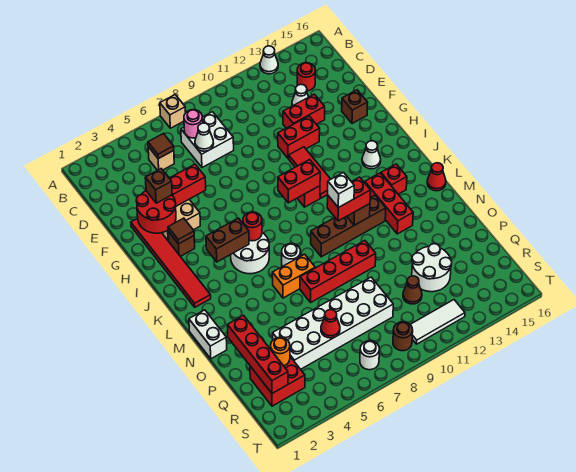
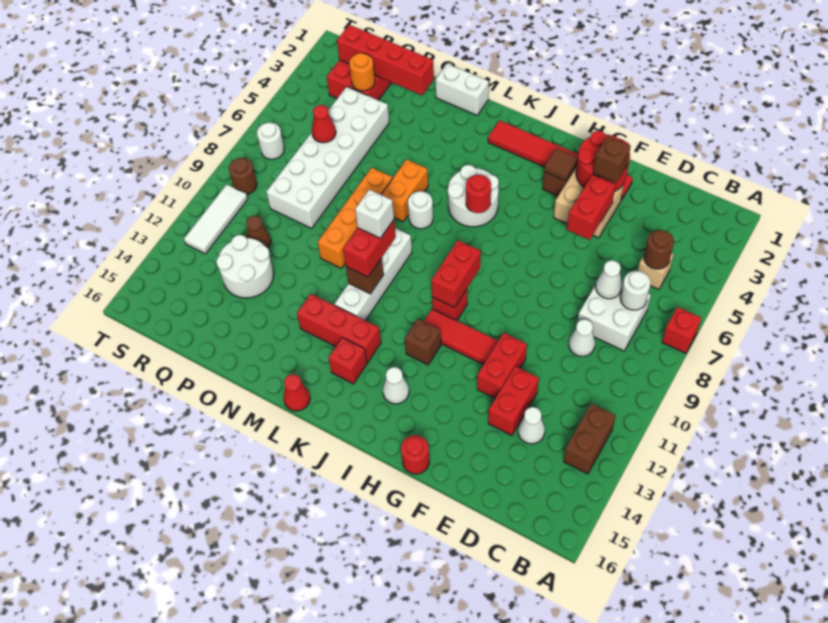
tan brick A7 level 1 -> red brick A7 level 1
white cone A13 level 1 -> white cone D9 level 1
brown tile C5 level 2 -> brown round brick C5 level 2
pink round brick C7 level 2 -> white round brick C7 level 2
red round brick C14 level 1 -> red round brick G16 level 1
brown brick F15 level 1 -> brown brick I12 level 1
brown brick J4:J5 level 2 -> brown brick B12:B13 level 1
brown brick L9:L12 level 1 -> white brick L9:L12 level 1
red brick N7:N10 level 1 -> orange brick N7:N10 level 1

